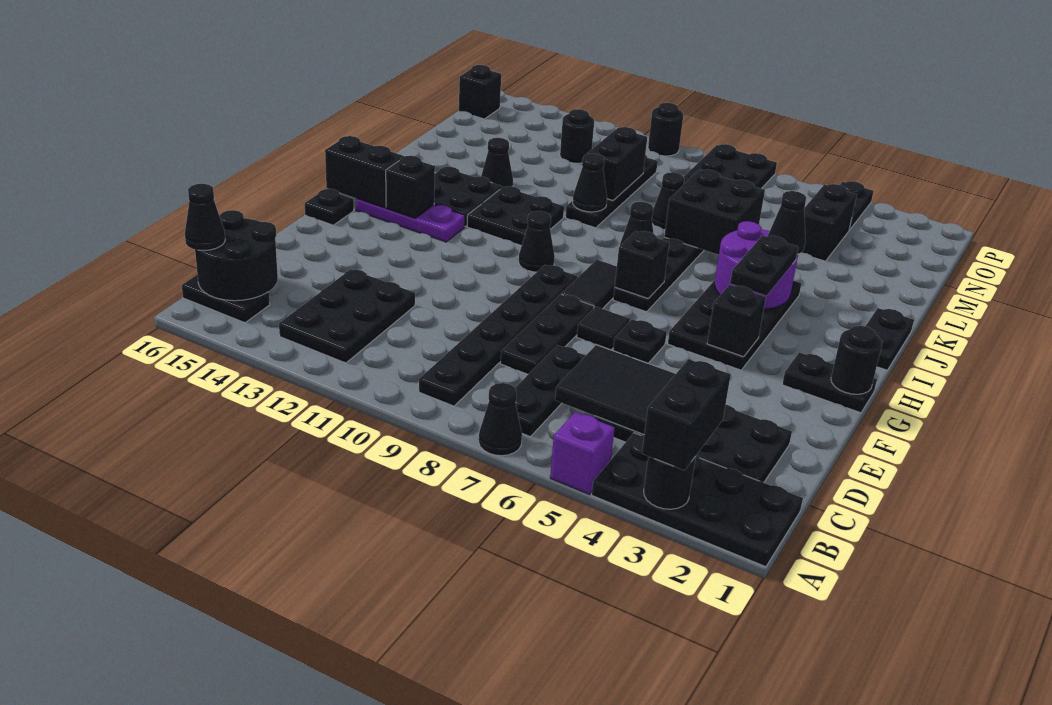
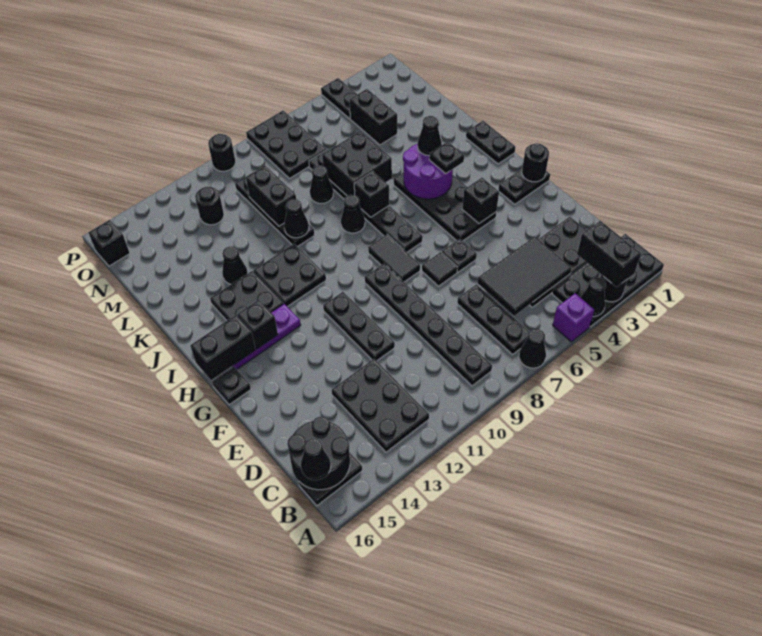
black plate D8:F8 level 1 -> black plate E11:G11 level 1
black plate H4:I4 level 3 -> black plate I4 level 3
black brick H7 level 2 -> black brick J7 level 2
black cone H10 level 1 -> black cone A4 level 2

